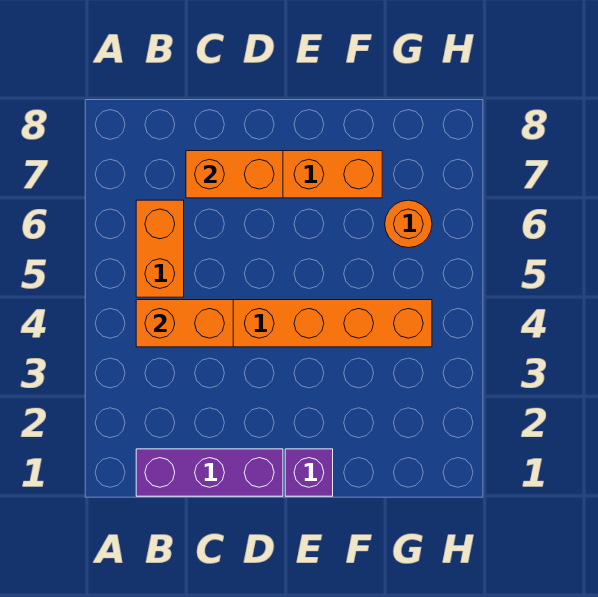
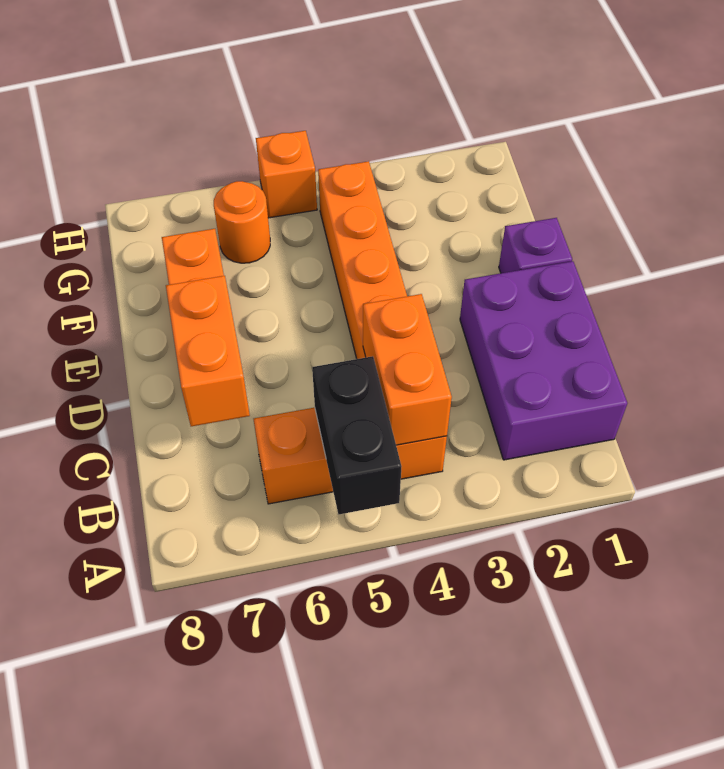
none -> black brick A5:B5 level 2
purple brick B1:D1 level 1 -> purple brick B1:D2 level 1
none -> orange brick H5 level 1

